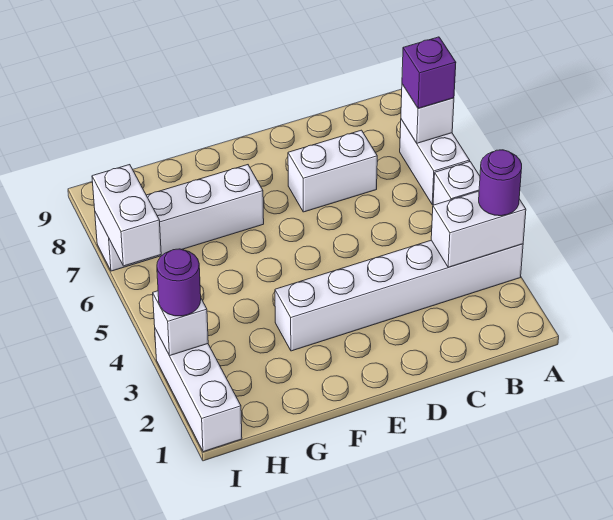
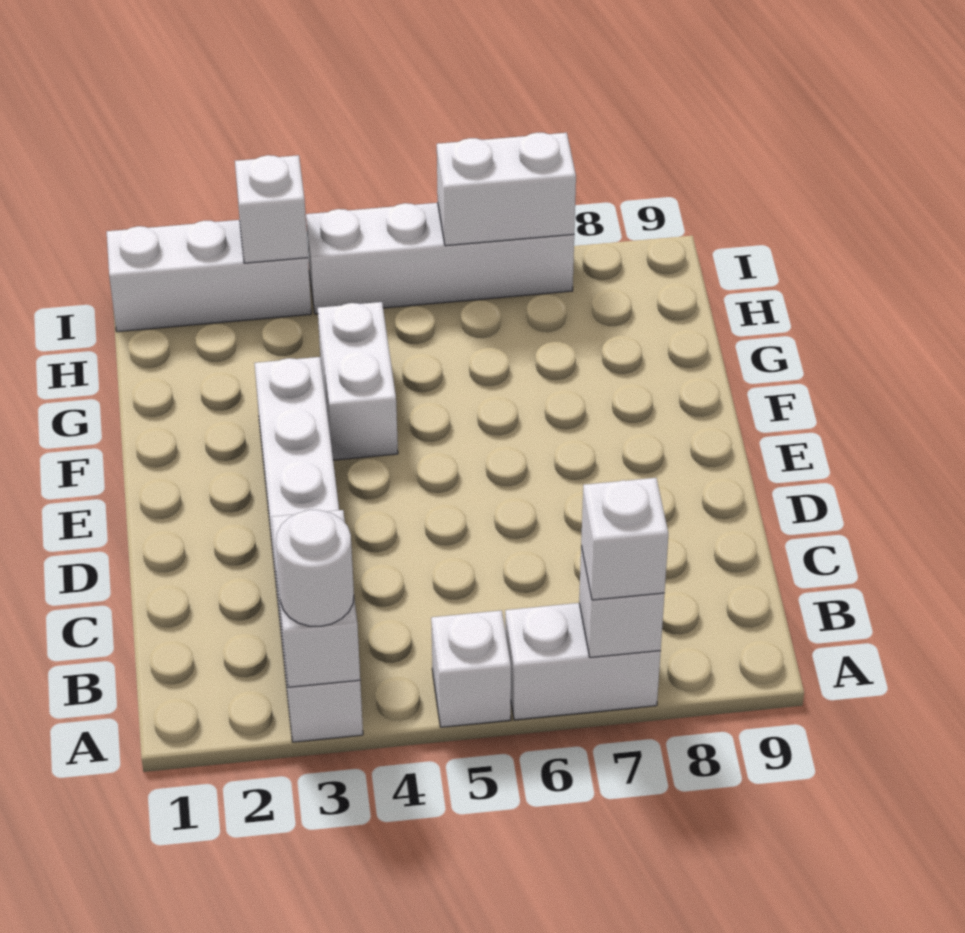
purple round brick A3 level 3 -> white round brick A3 level 3
purple brick A7 level 3 -> white brick A7 level 3
white brick C7:D7 level 1 -> white brick F4:G4 level 1
white brick F7:I7 level 1 -> white brick I4:I7 level 1
purple round brick I3 level 3 -> none

